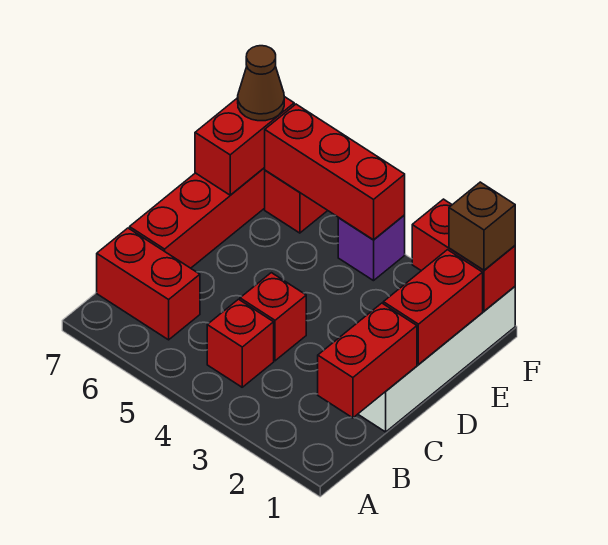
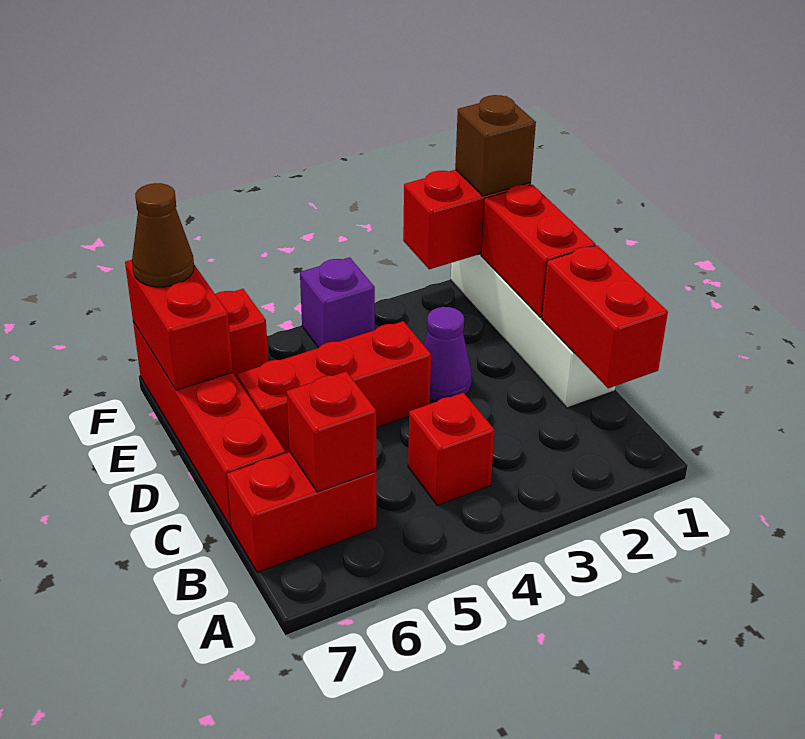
red brick C4 level 1 -> red brick B6 level 2
none -> purple cone D3 level 1
red brick F4:F6 level 2 -> red brick D4:D6 level 1

